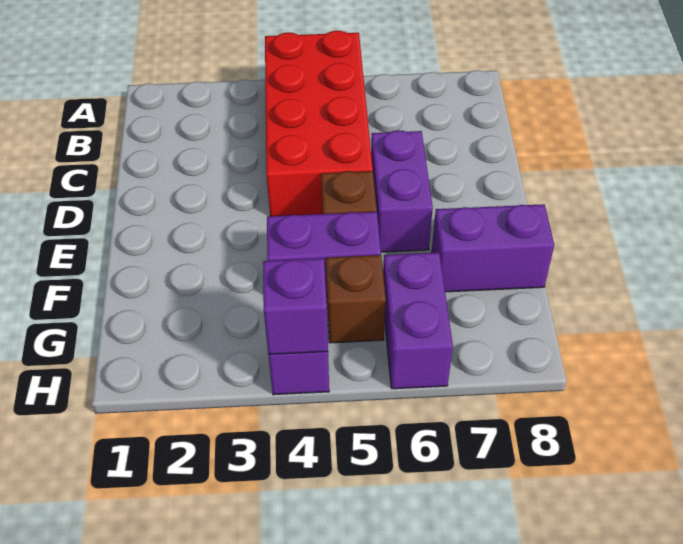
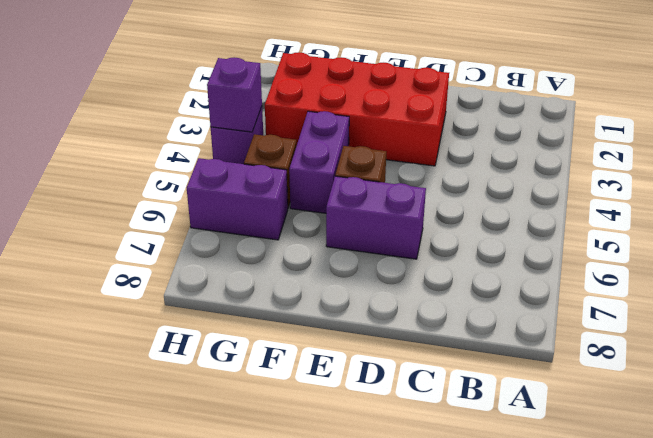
red brick A4:D5 level 1 -> red brick D2:G3 level 1
purple brick F7:F8 level 1 -> none

